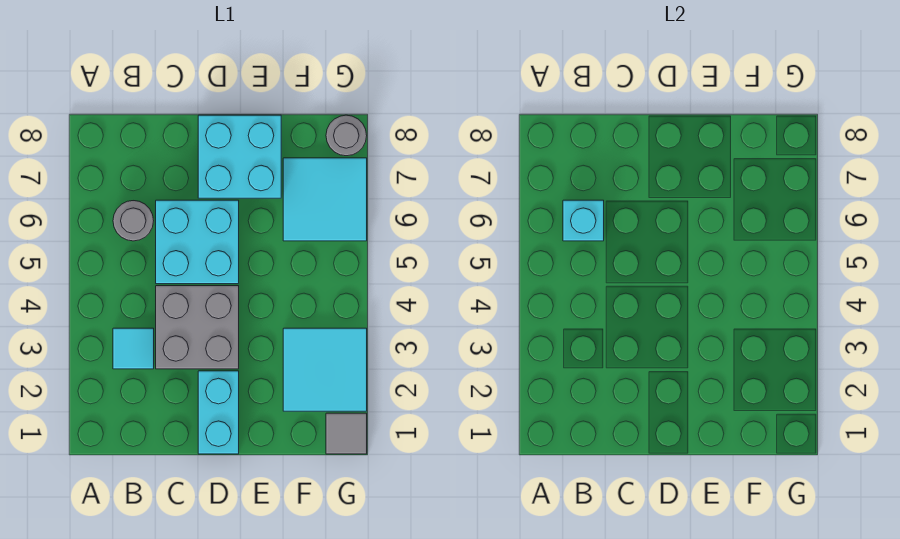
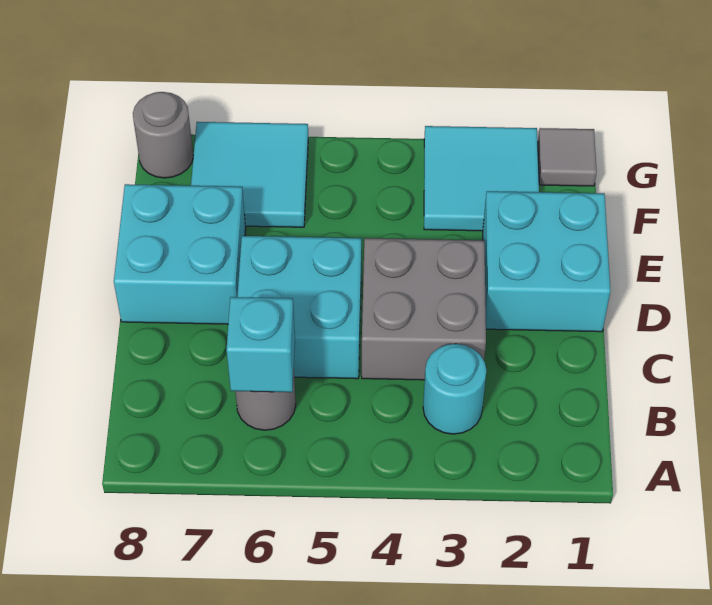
cyan tile B3 level 1 -> cyan round brick B3 level 1
cyan brick D1:D2 level 1 -> cyan brick D1:E2 level 1

